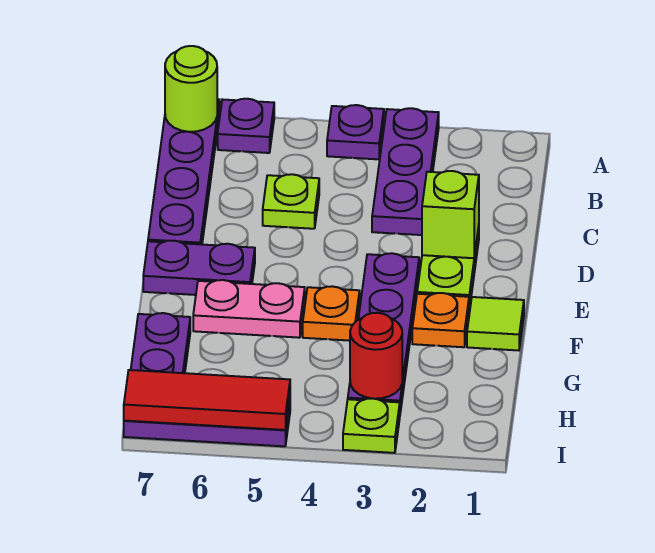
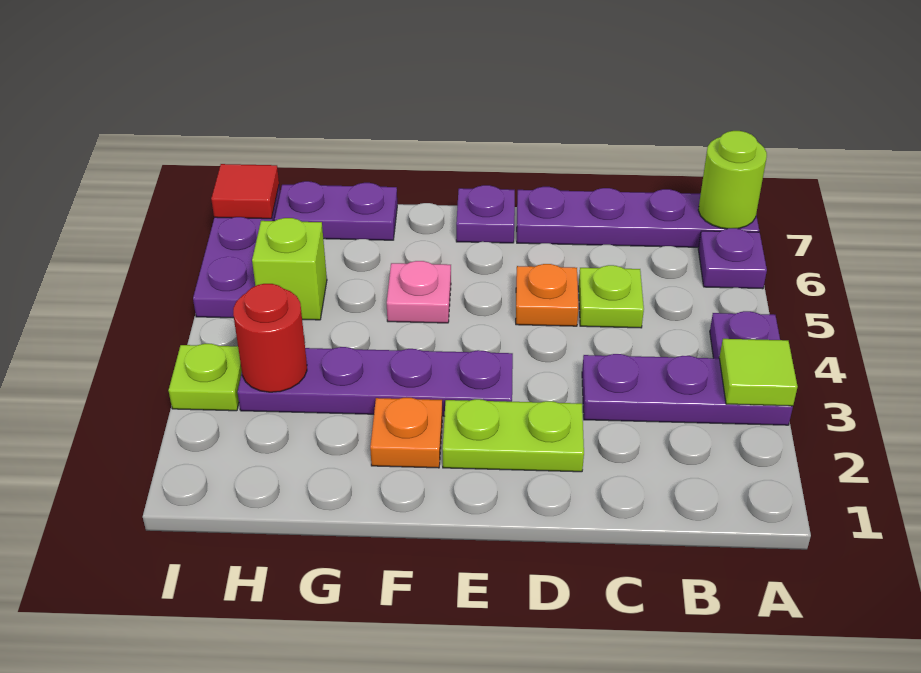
lime brick D2 level 2 -> lime brick H5 level 1
purple plate E6:E7 level 1 -> purple plate E7 level 1
lime tile F1 level 1 -> lime tile A3 level 2
orange plate F4 level 1 -> orange plate D5 level 1
pink plate F5:F6 level 1 -> pink plate F5 level 1
red tile I5:I7 level 2 -> red tile I7 level 2

